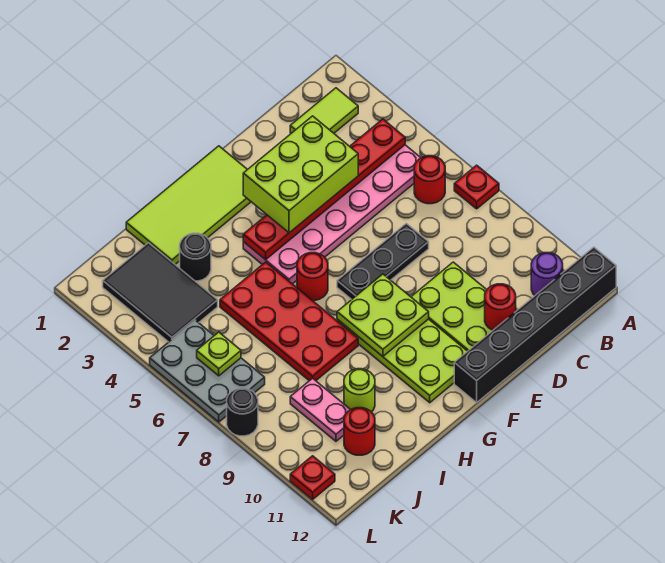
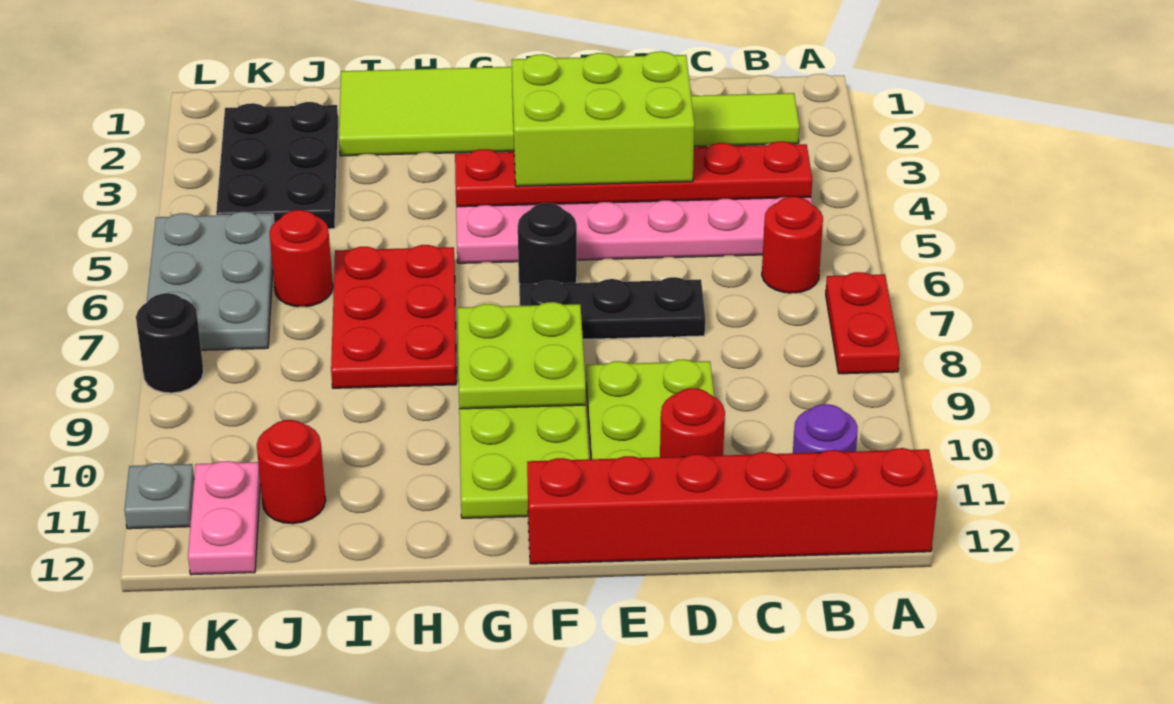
red plate A7 level 1 -> red plate A7:A8 level 1
black brick A12:F12 level 1 -> red brick A12:F12 level 1
red round brick G6 level 1 -> red round brick J6 level 1
red plate H5:I8 level 1 -> red plate H6:I8 level 1
black round brick I3 level 1 -> black round brick F6 level 1
lime round brick I10 level 1 -> none
black tile J2:K4 level 1 -> black plate J2:K4 level 1
pink plate J9:J10 level 1 -> pink plate K11:K12 level 1
lime plate K6 level 2 -> none
red plate L11 level 1 -> grey plate L11 level 1

